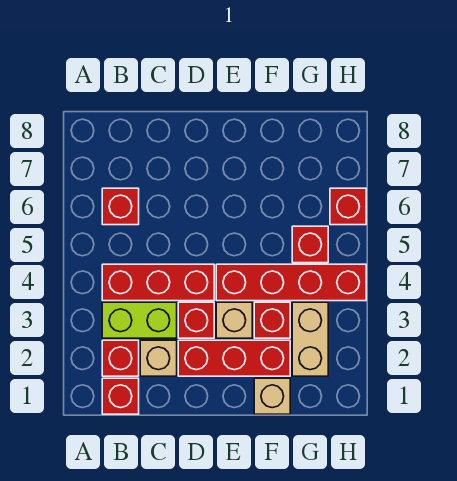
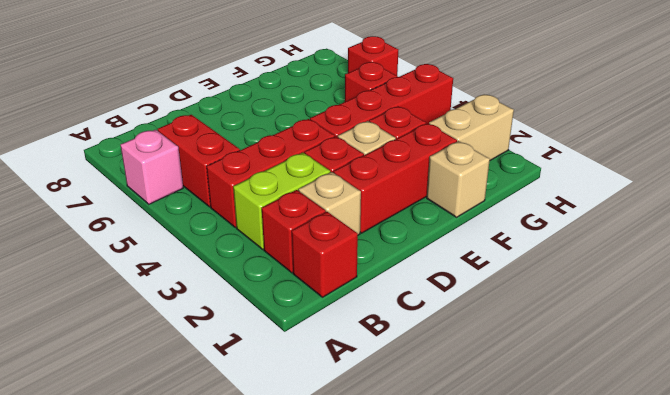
none -> pink brick A6 level 1
red brick B6 level 1 -> red brick B5:B6 level 1
tan brick G2:G3 level 1 -> tan brick G2:H2 level 1

